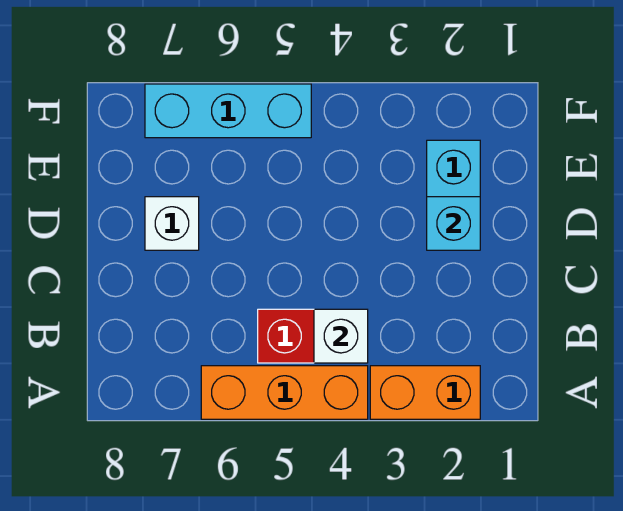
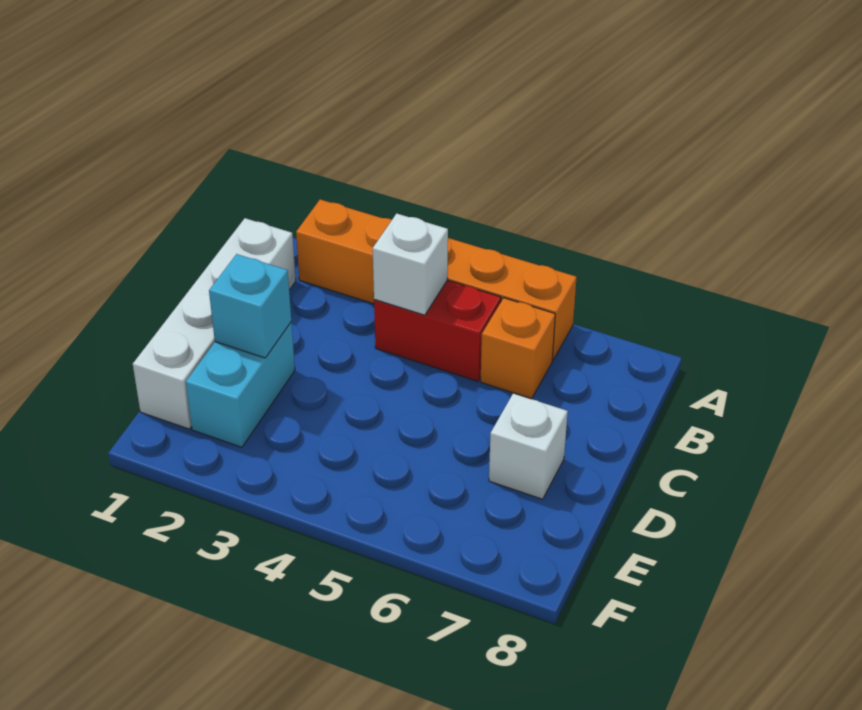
none -> white brick B1:E1 level 1
none -> orange brick B6 level 1
cyan brick F5:F7 level 1 -> none

